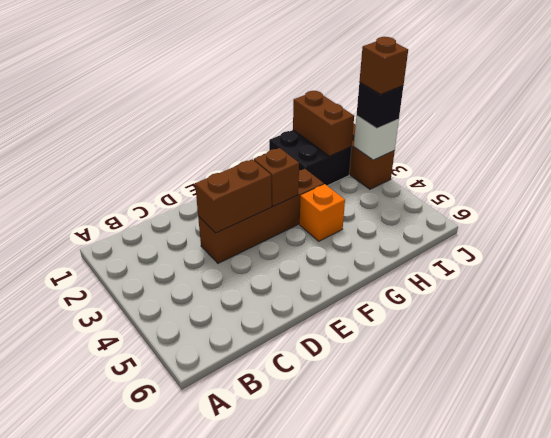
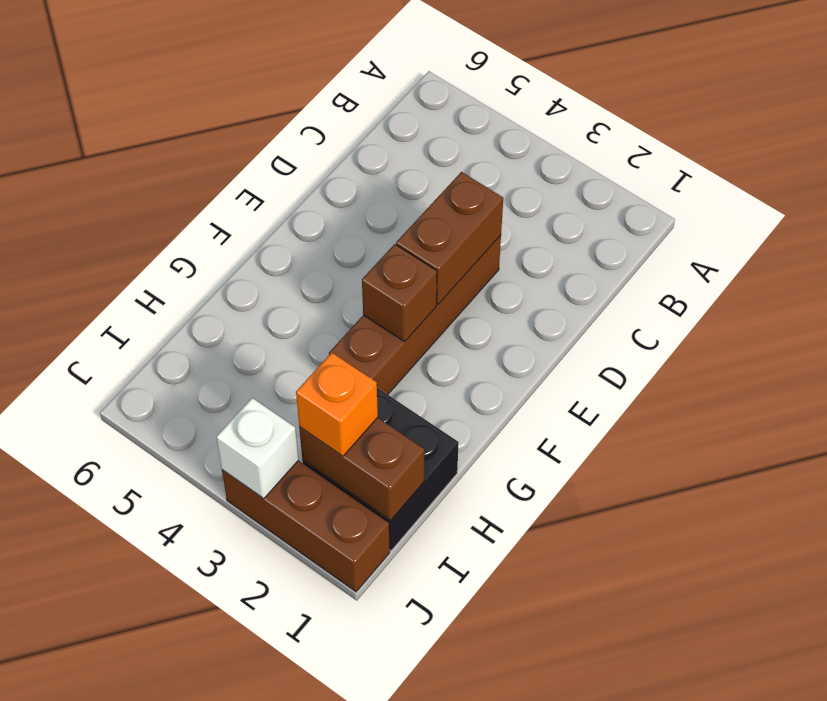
orange brick G4 level 1 -> orange brick I2 level 3
black brick J3 level 3 -> none
brown brick J3 level 4 -> none

